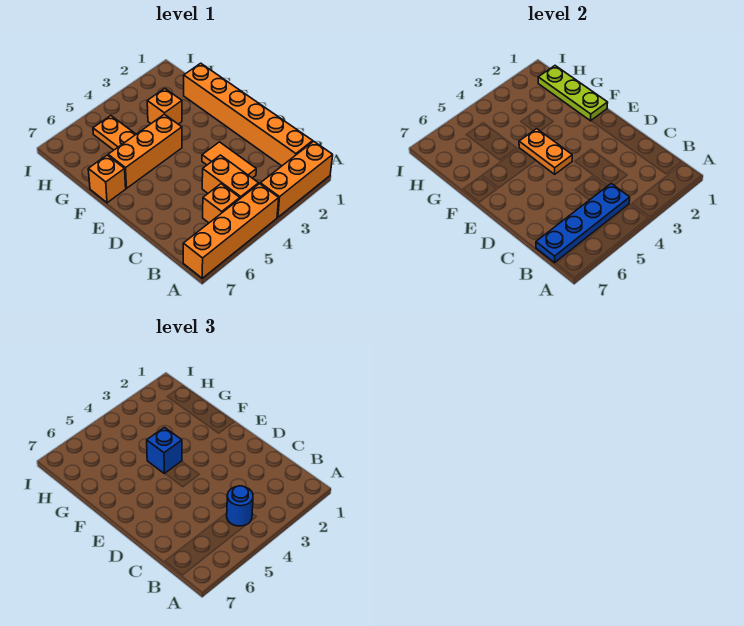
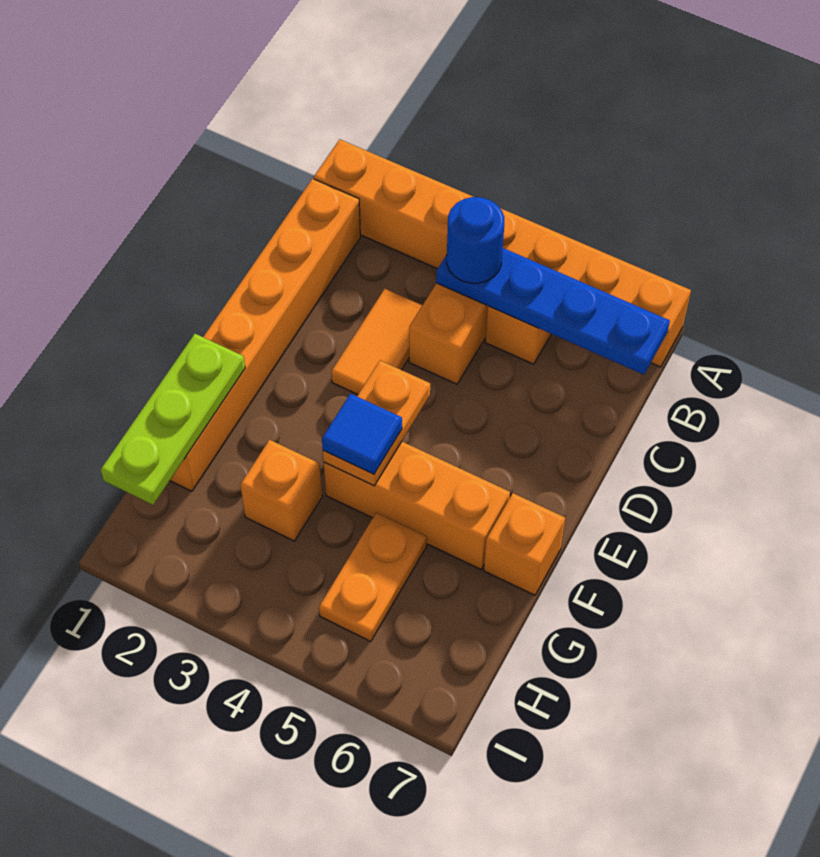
blue brick F4 level 3 -> blue tile F4 level 3

